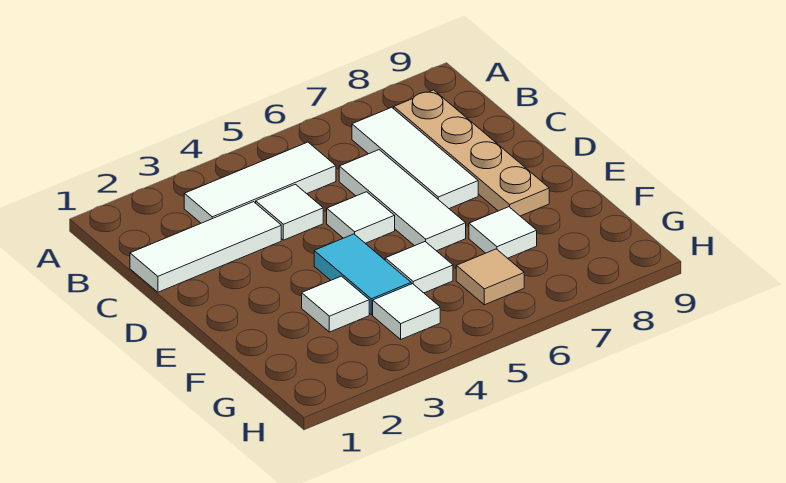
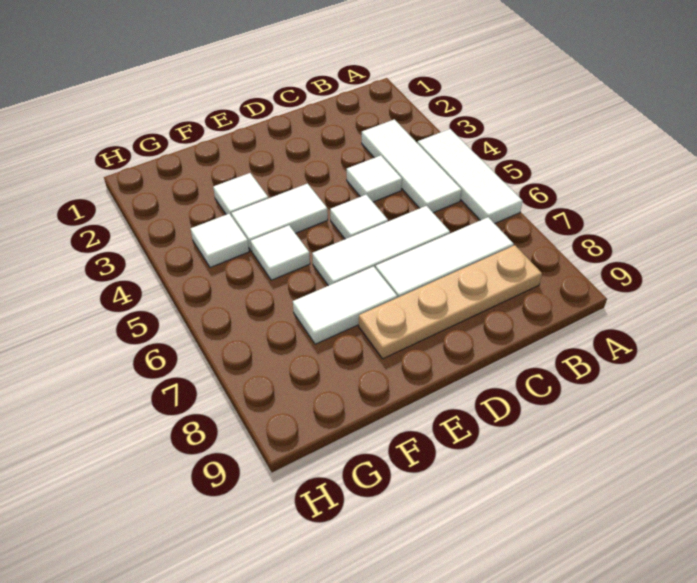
white tile C1:C3 level 1 -> white tile A4:A6 level 1
cyan tile E4:F4 level 1 -> white tile E4:F4 level 1
white tile F7 level 1 -> white tile E7:F7 level 1
tan tile G6 level 1 -> none

